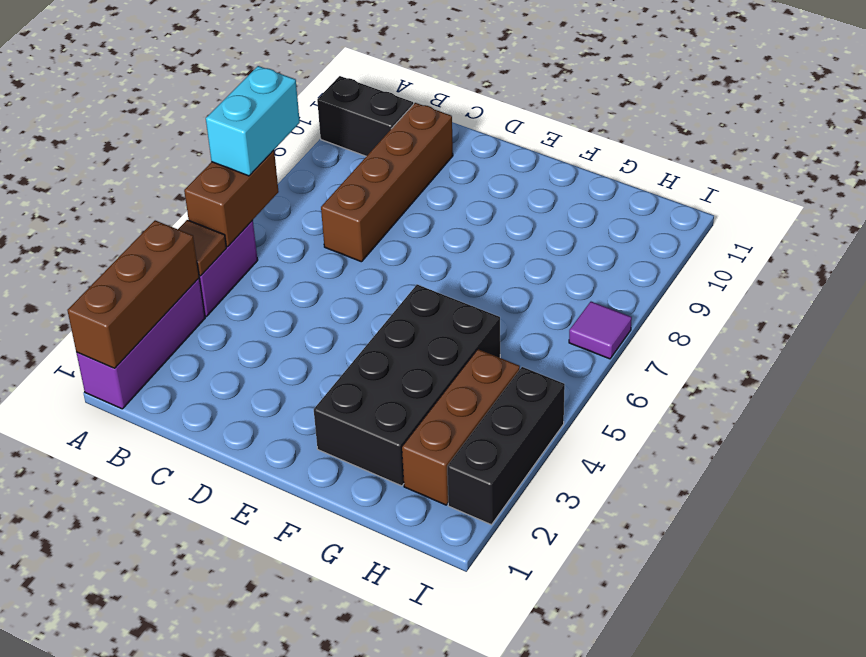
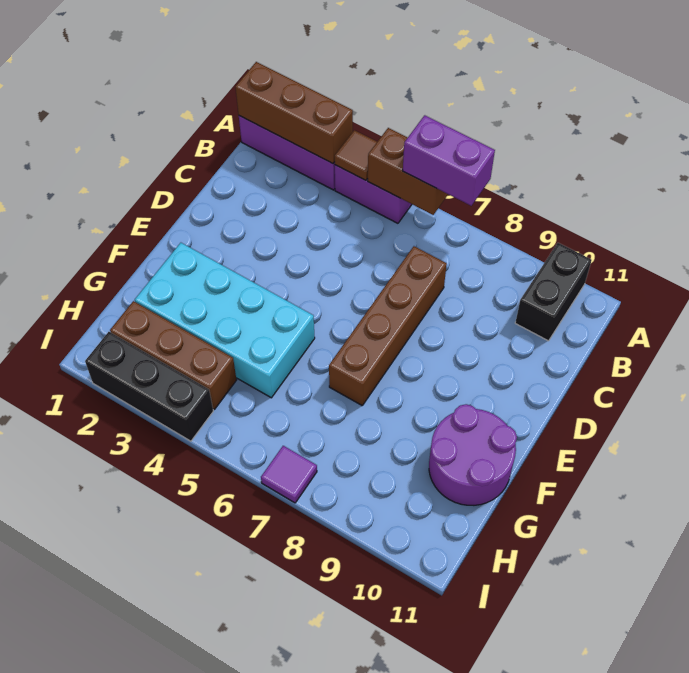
cyan brick A6:A7 level 3 -> purple brick A6:A7 level 3
brown brick C7:C10 level 1 -> brown brick C7:F7 level 1
black brick F2:G5 level 1 -> cyan brick F2:G5 level 1
none -> purple round brick F10:G11 level 1

